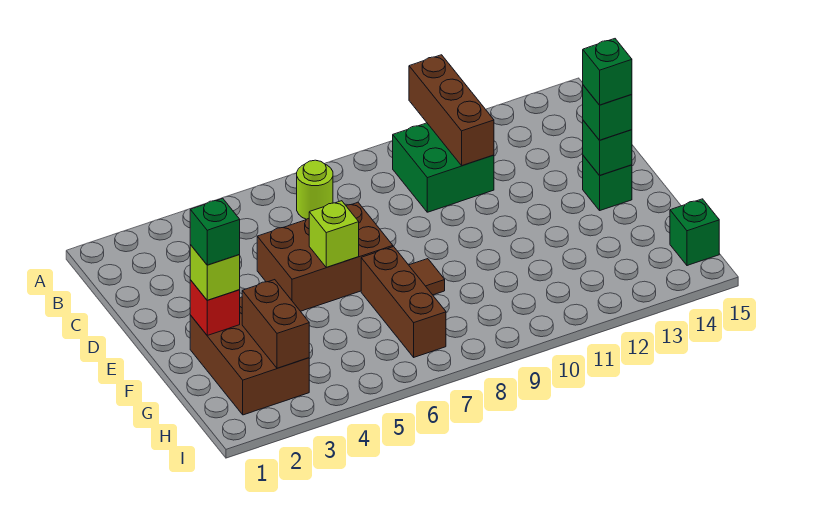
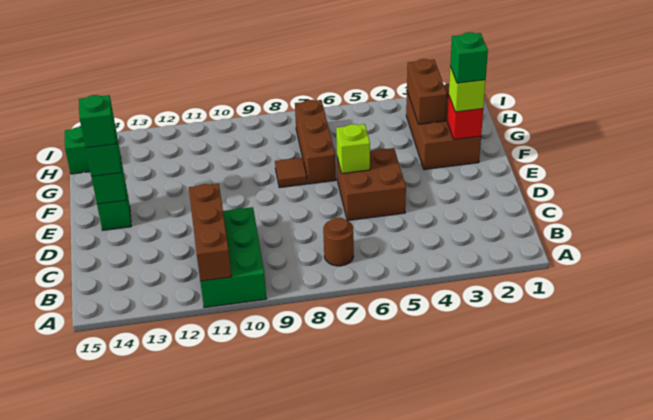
lime round brick B7 level 1 -> brown round brick B7 level 1
green brick B10:C11 level 1 -> green brick A10:C11 level 1
brown brick D5:E7 level 1 -> brown brick D5:E6 level 1

